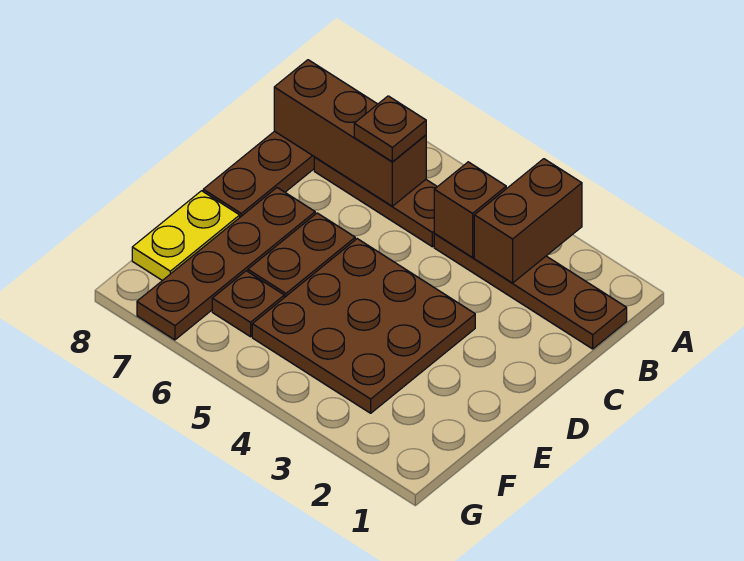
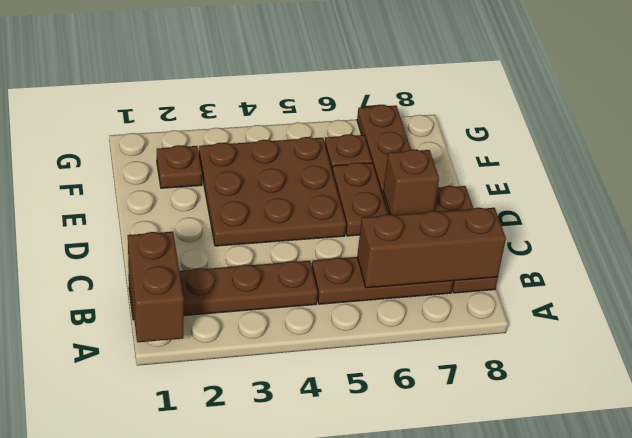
brown brick A3:B3 level 2 -> brown brick A1:B1 level 2
brown brick B4 level 2 -> brown brick D7 level 2
brown plate B6 level 3 -> brown plate F2 level 1
yellow plate E8:F8 level 1 -> none

